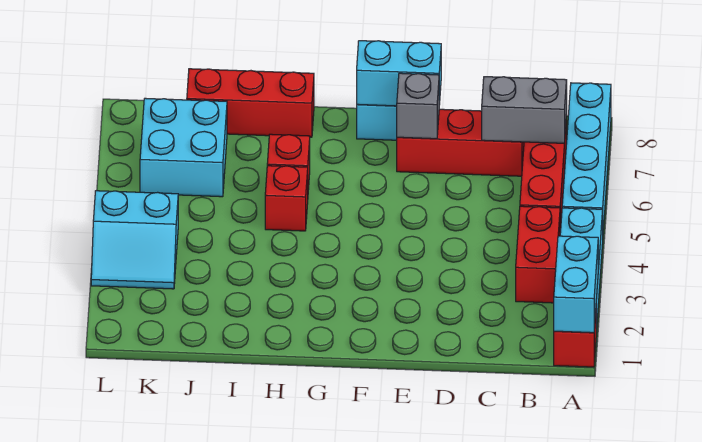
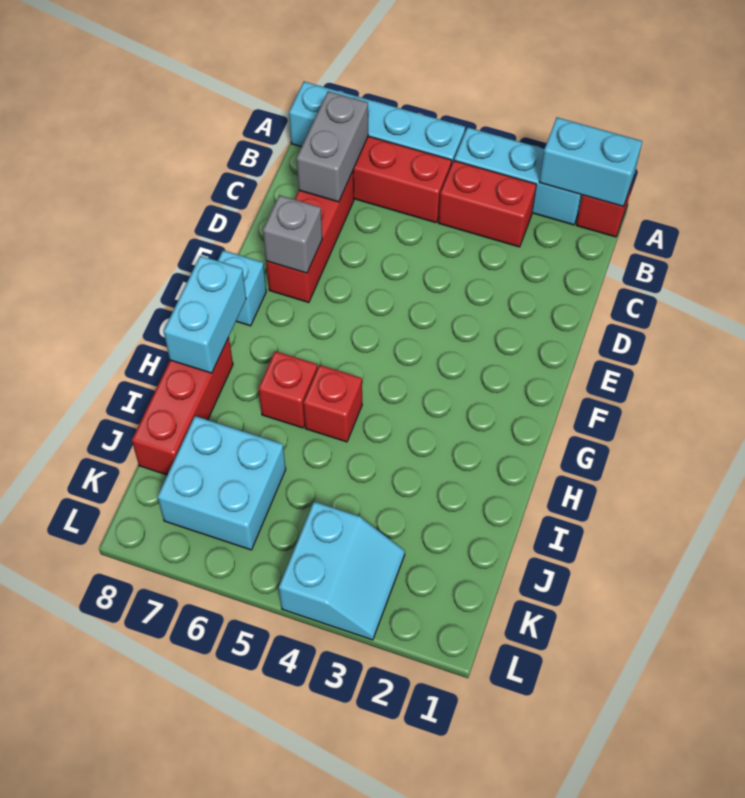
cyan brick E8:F8 level 2 -> cyan brick G8:H8 level 2

